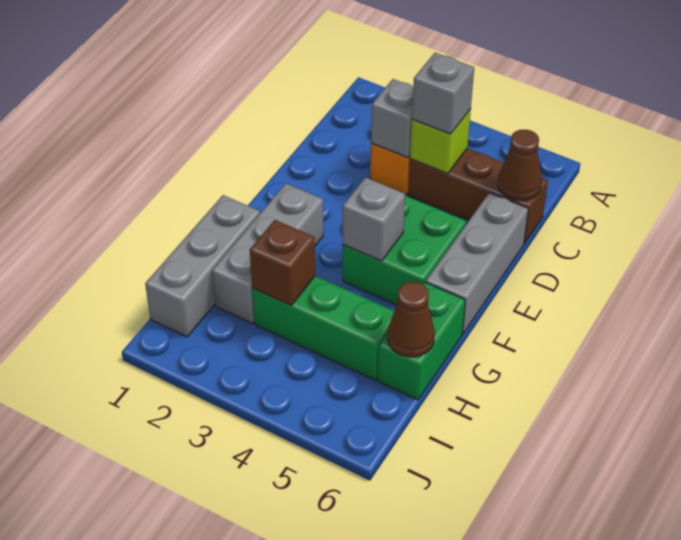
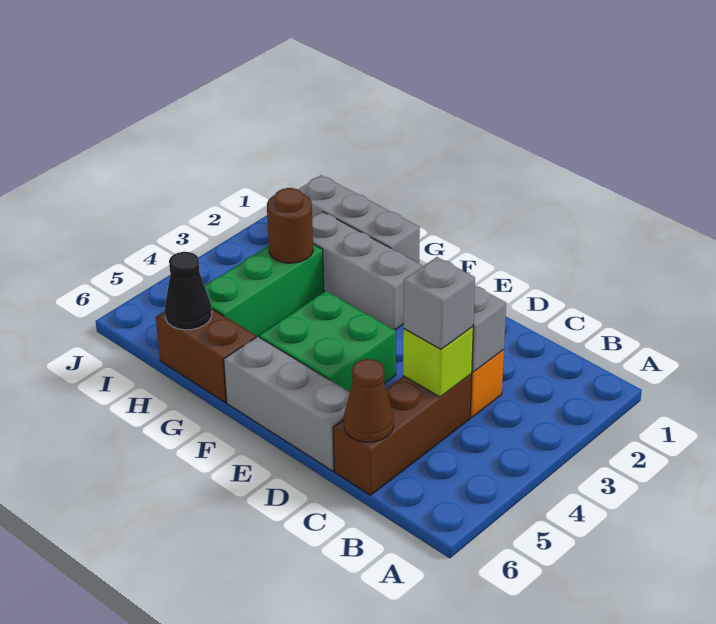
grey brick F4 level 2 -> none
green brick G6:H6 level 1 -> brown brick G6:H6 level 1
brown brick H3 level 2 -> brown round brick H3 level 2
brown cone H6 level 2 -> black cone H6 level 2

